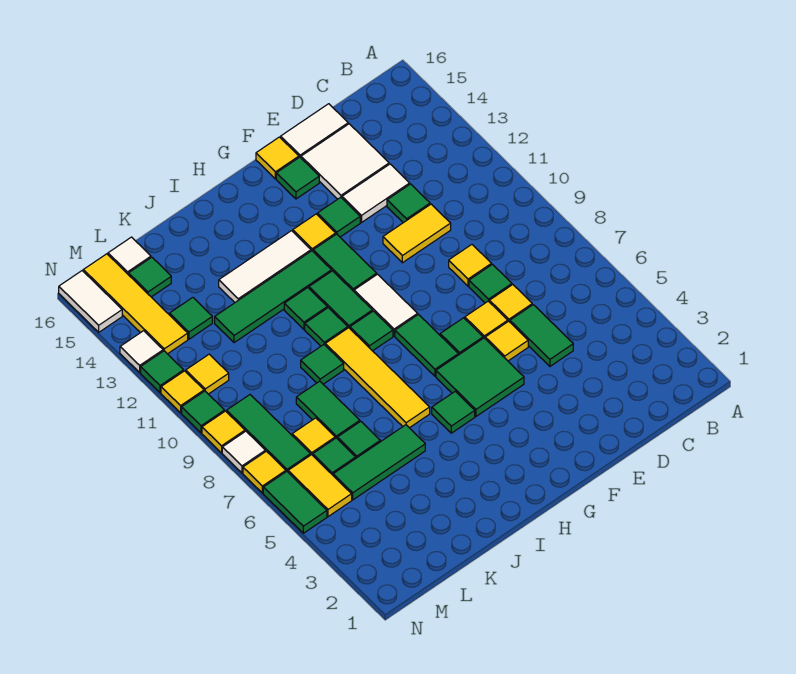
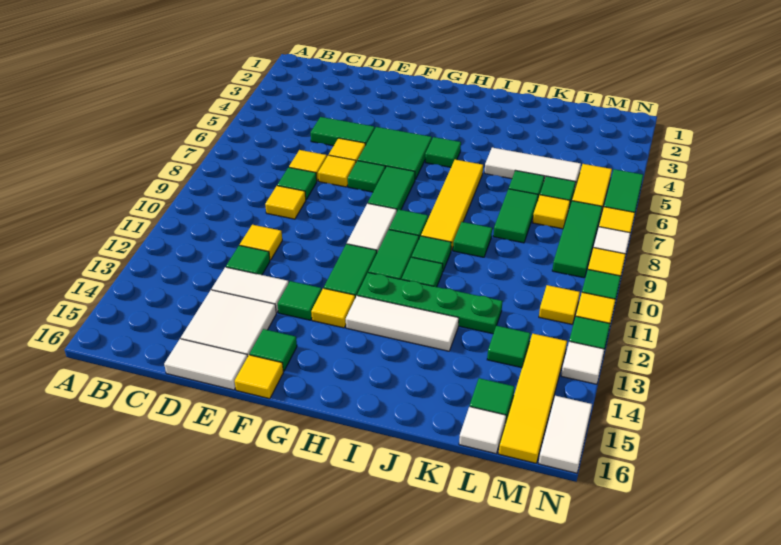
green tile D5:D6 level 1 -> green tile D5:E5 level 1
yellow tile D11:E11 level 1 -> yellow tile D11 level 1
green tile H12:K12 level 1 -> green plate H12:K12 level 1
green tile J5:L5 level 1 -> white tile J5:L5 level 1

